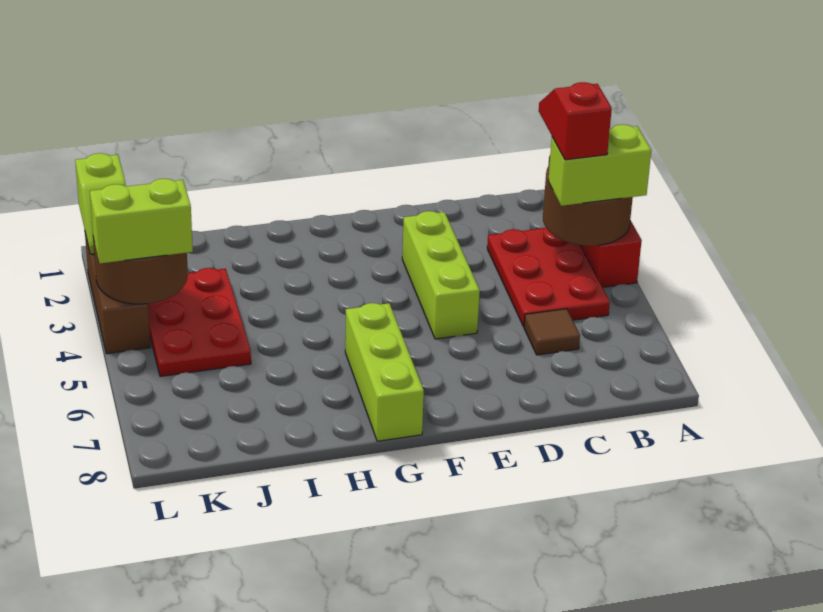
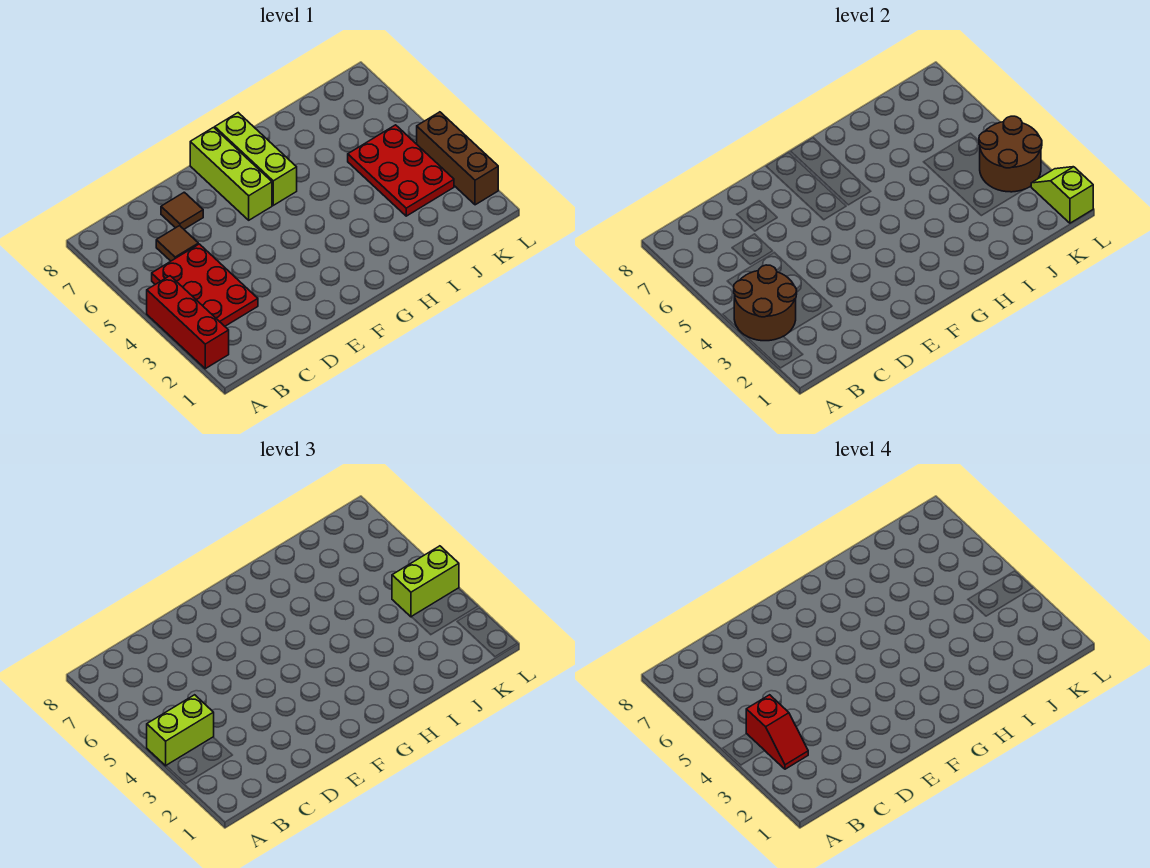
none -> brown tile D7 level 1
lime brick E3:E5 level 1 -> lime brick F6:F8 level 1

